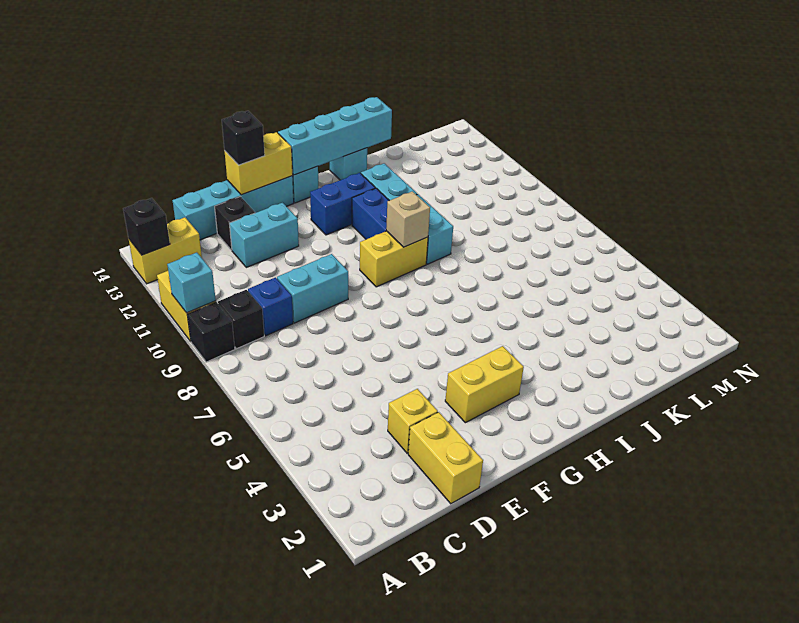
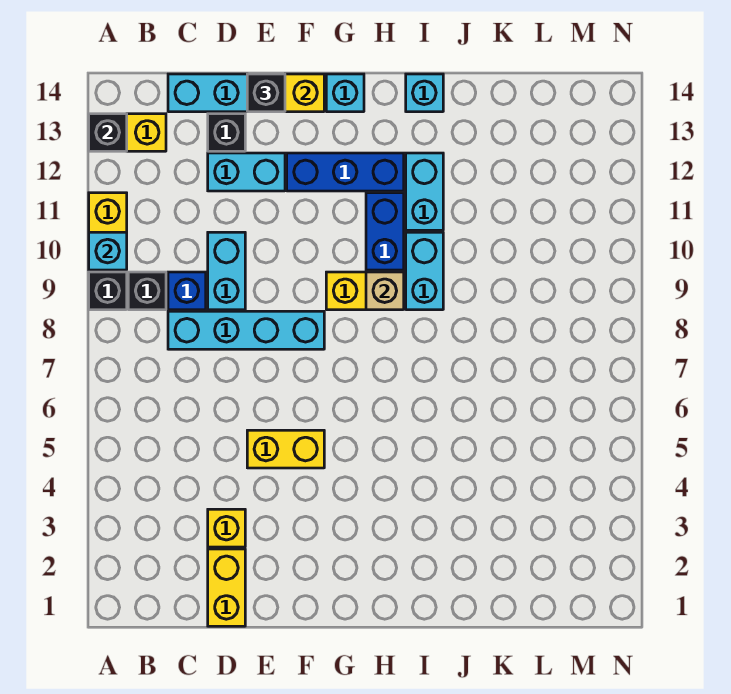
cyan brick D9:E9 level 1 -> cyan brick D9:D10 level 1
yellow brick F3:G3 level 1 -> yellow brick E5:F5 level 1
blue brick G12:H12 level 1 -> blue brick F12:H12 level 1
cyan brick G14:J14 level 2 -> cyan brick C8:F8 level 1

